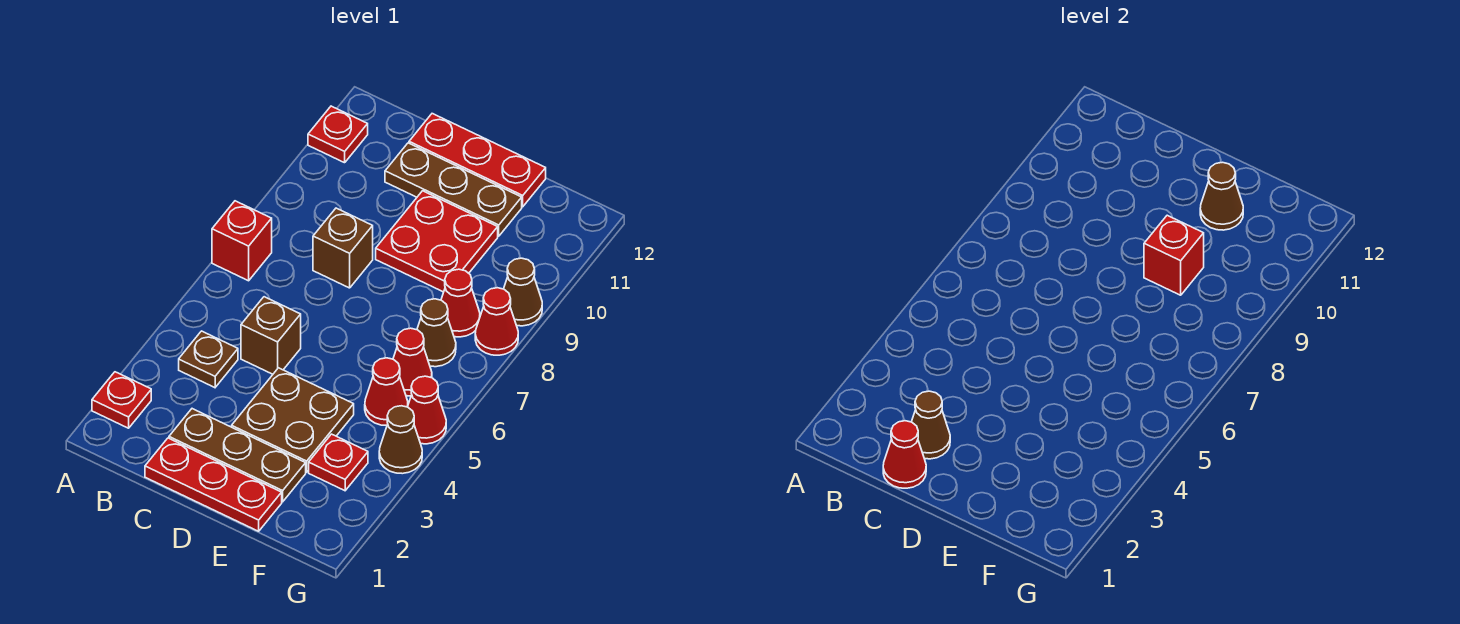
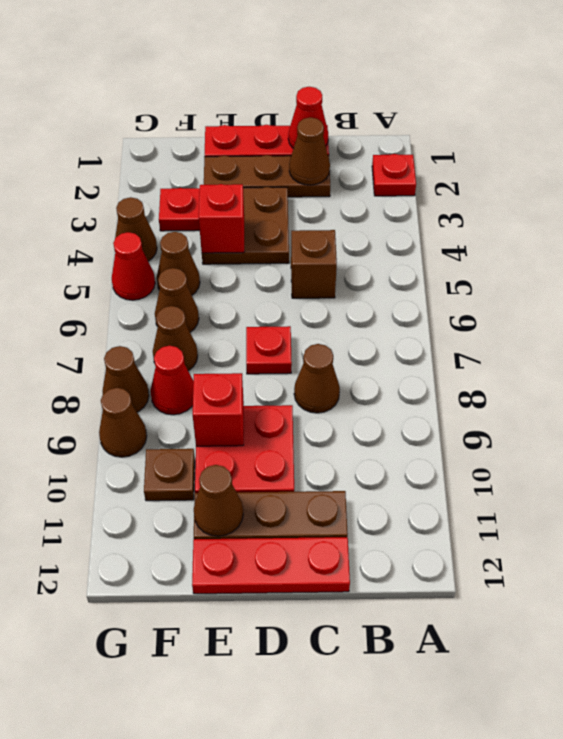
red brick A7 level 1 -> red brick E4 level 2
red plate A11 level 1 -> red plate D7 level 1
brown plate B4 level 1 -> brown plate F10 level 1
brown brick C8 level 1 -> brown cone C8 level 1
red cone F5 level 1 -> brown cone F5 level 1
red cone F6 level 1 -> brown cone F6 level 1
red cone G8 level 1 -> brown cone G8 level 1

